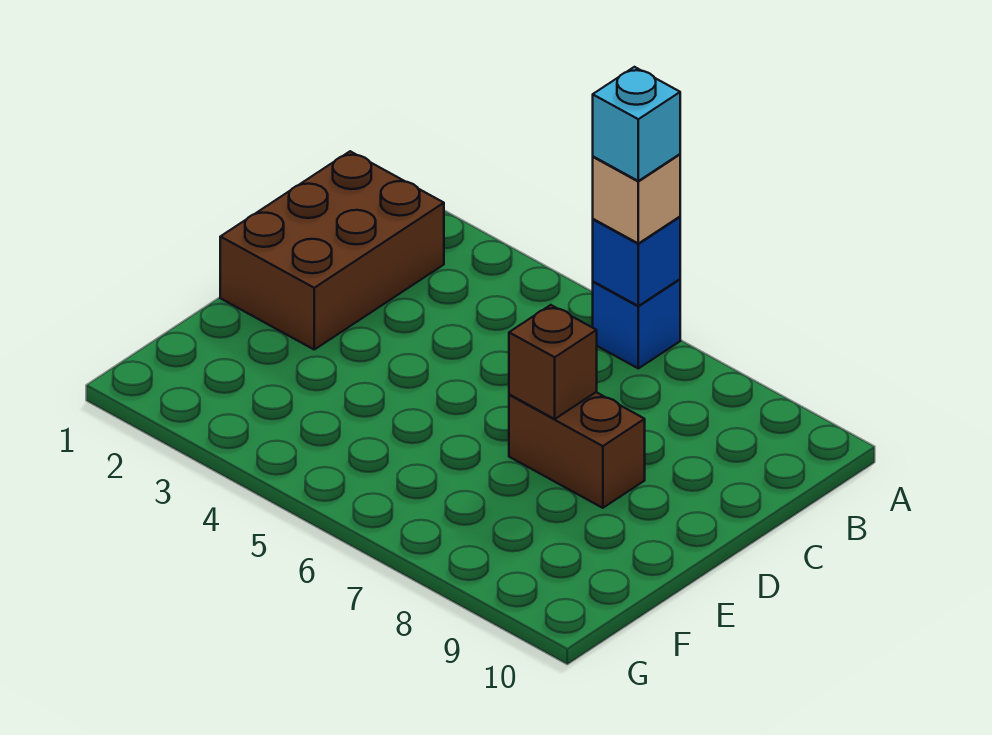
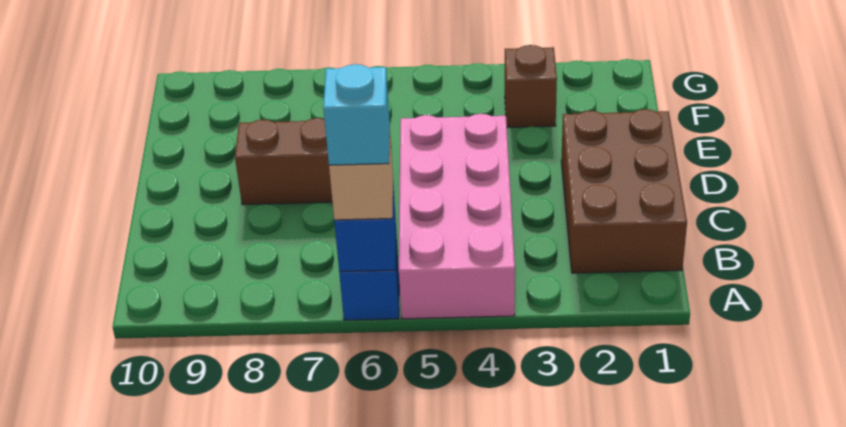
none -> pink brick A4:D5 level 1
brown brick D7 level 2 -> brown brick F3 level 1

